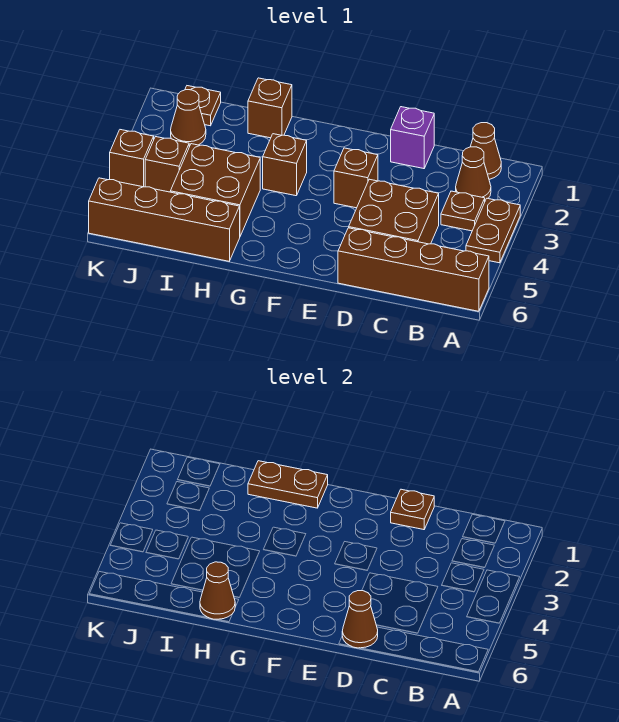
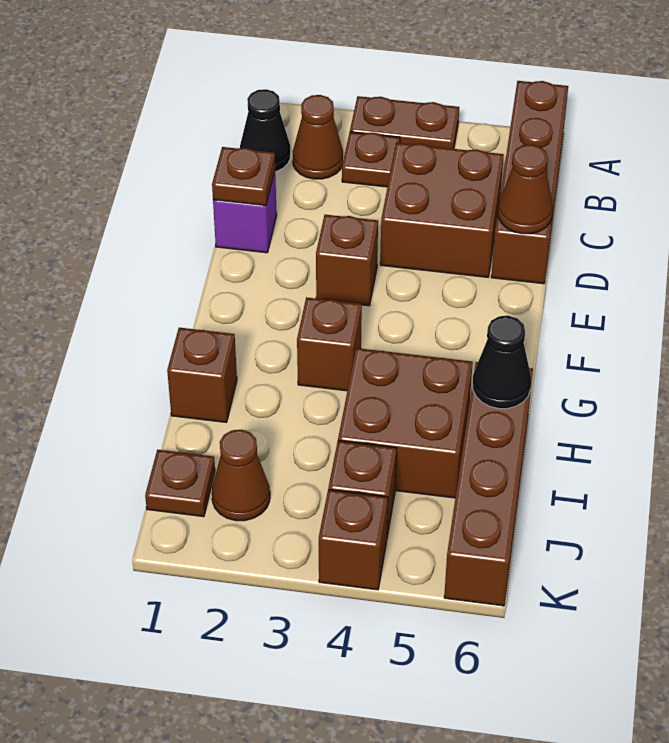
brown cone B1 level 1 -> black cone B1 level 1
brown plate G1:H1 level 2 -> none
brown cone H6 level 2 -> black cone H6 level 2

